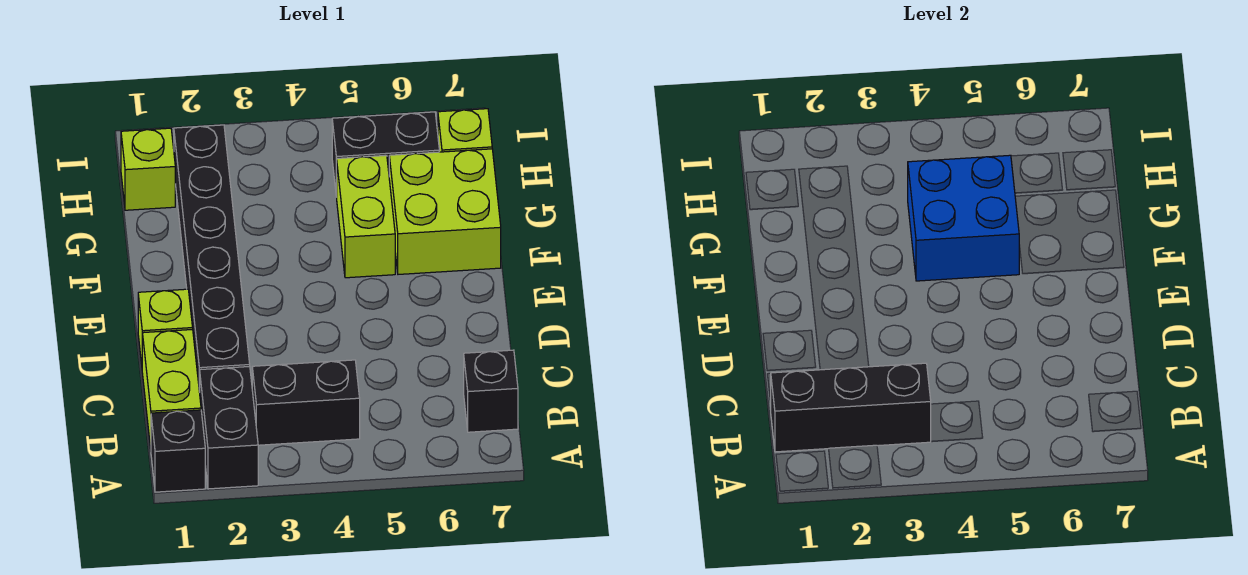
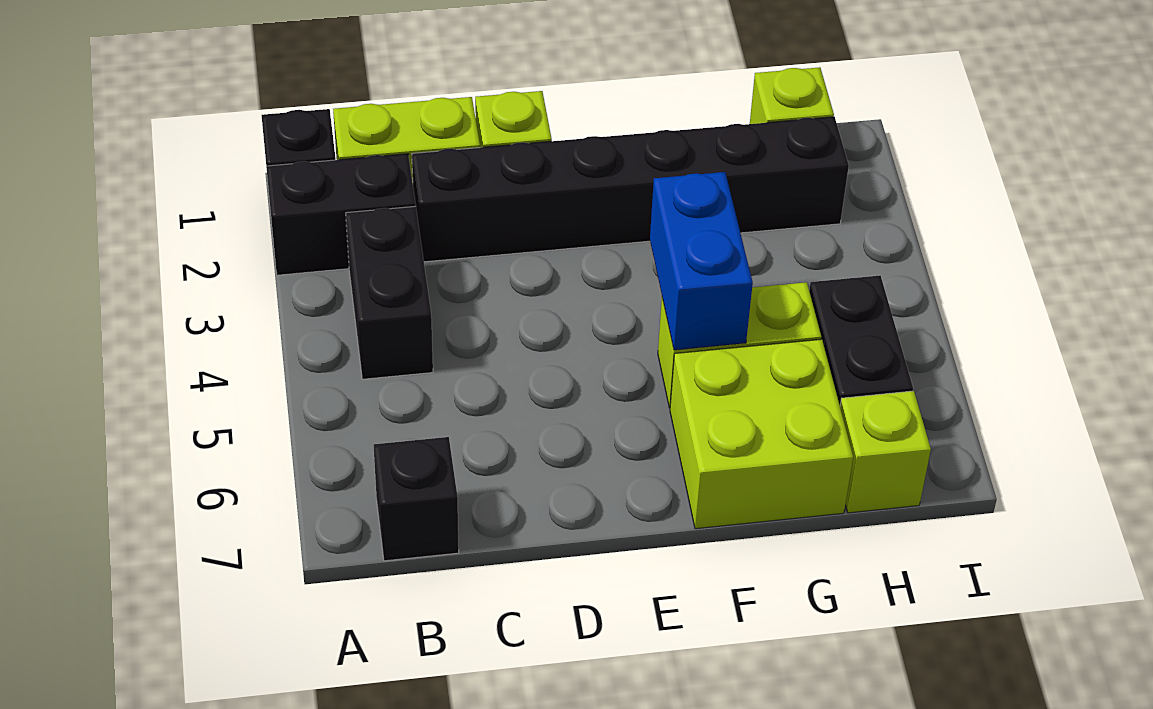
black brick B1:B3 level 2 -> none
blue brick F4:G5 level 2 -> blue brick F4:F5 level 2

